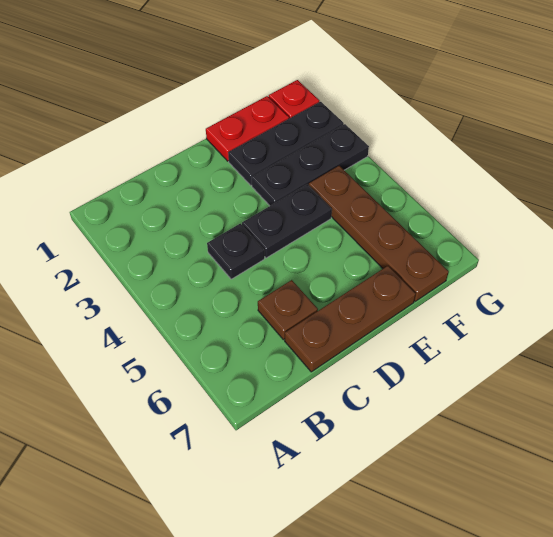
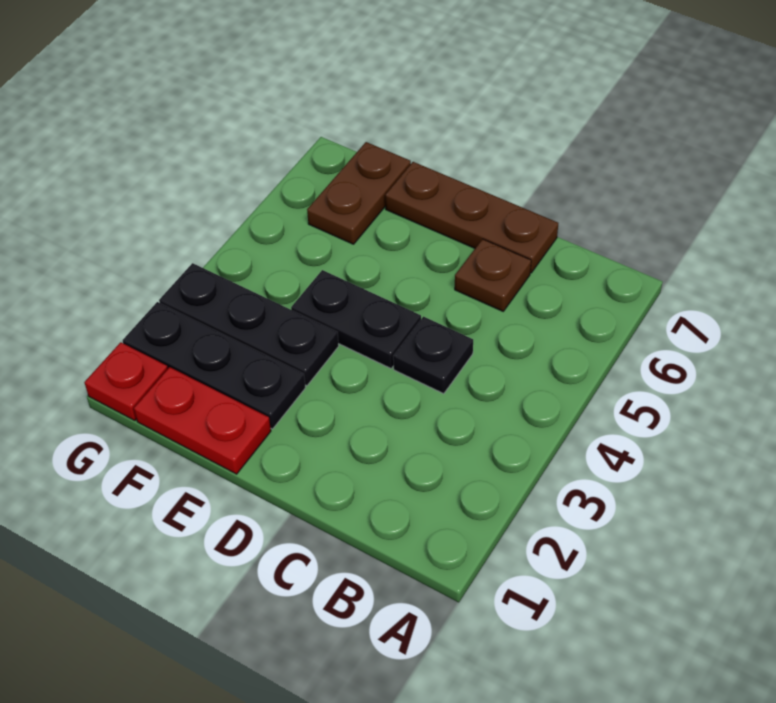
brown plate F4:F7 level 1 -> brown plate F6:F7 level 1

